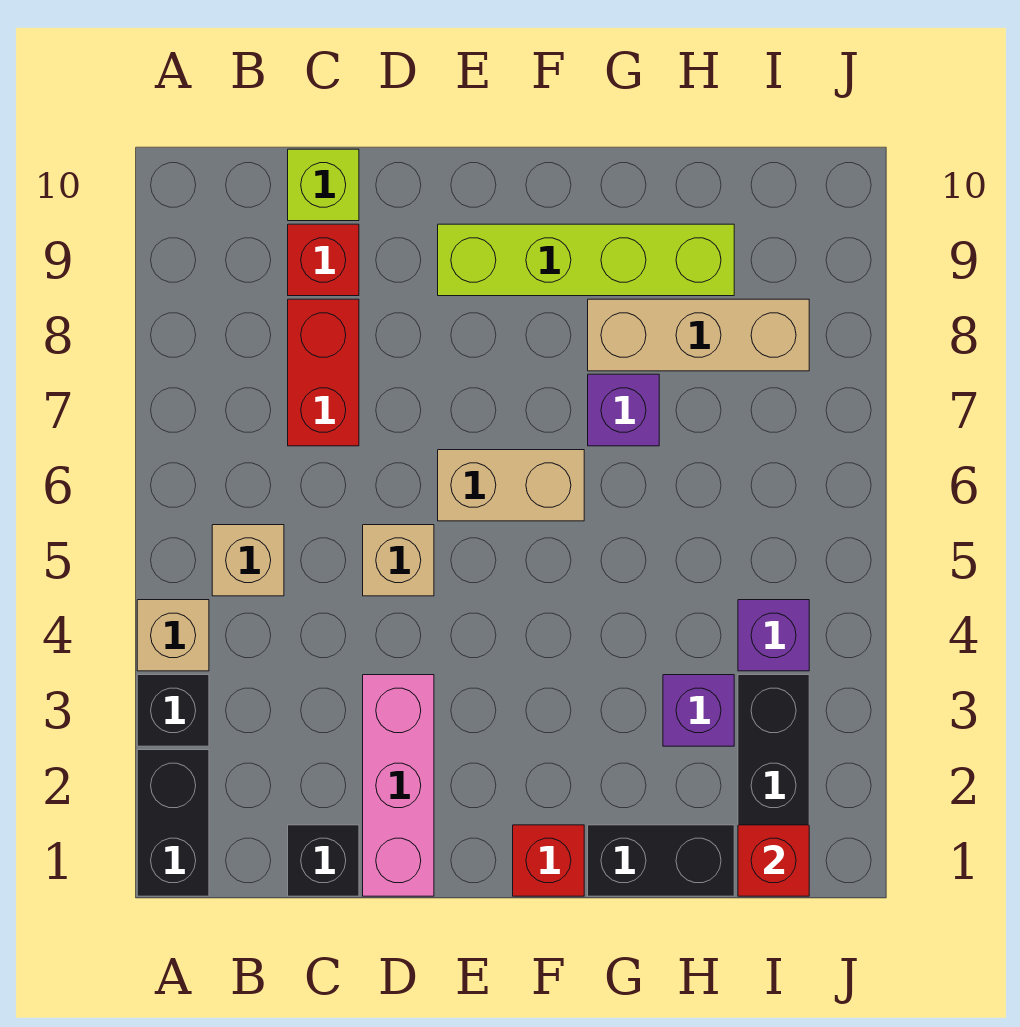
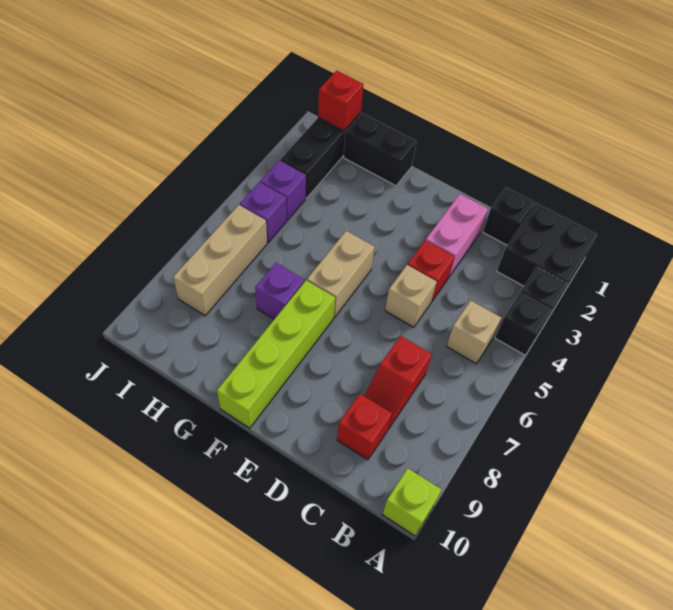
black brick A1:A2 level 1 -> black brick A1:B2 level 1
tan brick A4 level 1 -> black brick A4 level 1
red brick C7:C8 level 1 -> red slope C7:C8 level 1 top 7
lime brick C10 level 1 -> lime brick A10 level 1
pink brick D1:D3 level 1 -> pink brick D2:D3 level 1
tan brick E6:F6 level 1 -> tan brick F5:F6 level 1
lime brick E9:H9 level 1 -> lime brick F7:F10 level 1
red brick F1 level 1 -> red brick D4 level 1
tan brick G8:I8 level 1 -> tan brick I6:I8 level 1
purple brick H3 level 1 -> purple brick I5 level 1

